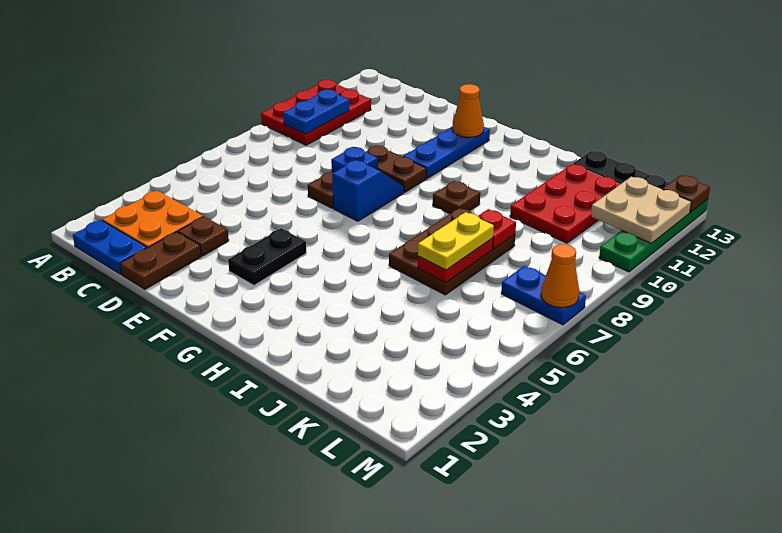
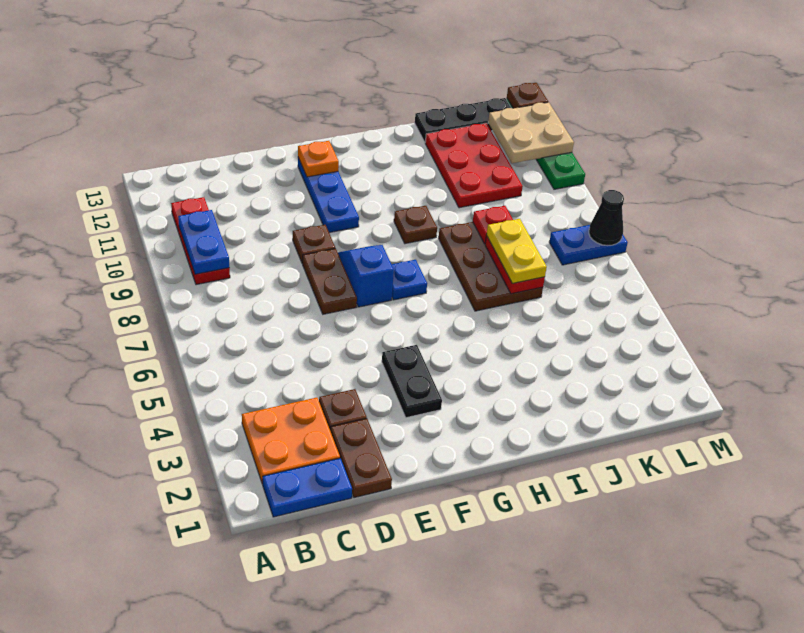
red plate A9:A11 level 1 -> none
blue plate E8 level 2 -> blue plate G7 level 1
brown plate E9:F9 level 1 -> brown plate E9 level 1
orange cone F12 level 2 -> orange plate F12 level 2
orange cone M7 level 2 -> black cone M7 level 2

